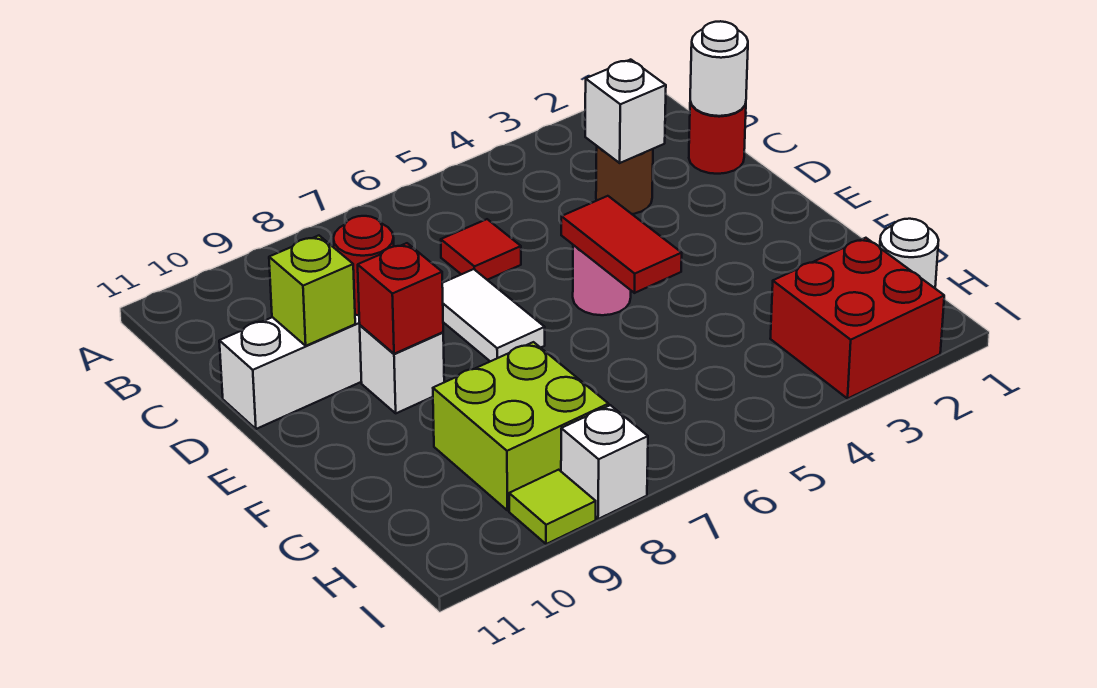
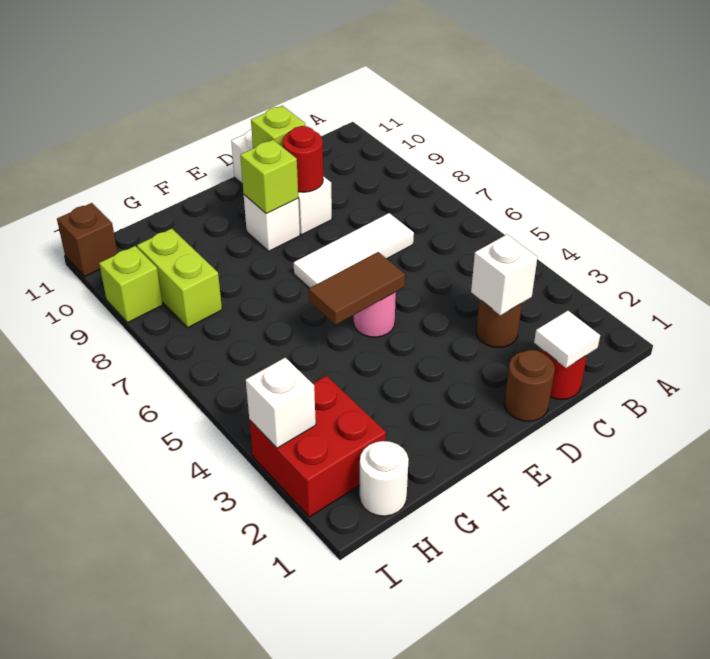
white round brick C1 level 2 -> white tile C1 level 2
red tile C6 level 1 -> none
none -> brown round brick D1 level 1
white tile D7:E7 level 1 -> white tile C7:E7 level 1
red tile E5:F5 level 2 -> brown tile E5:F5 level 2
red brick E9 level 2 -> lime brick E9 level 2
lime brick G8:H9 level 1 -> lime brick H8:H9 level 1
white brick I8 level 1 -> white brick I3 level 2
lime tile I9 level 1 -> lime brick I9 level 1
none -> brown brick I11 level 1

